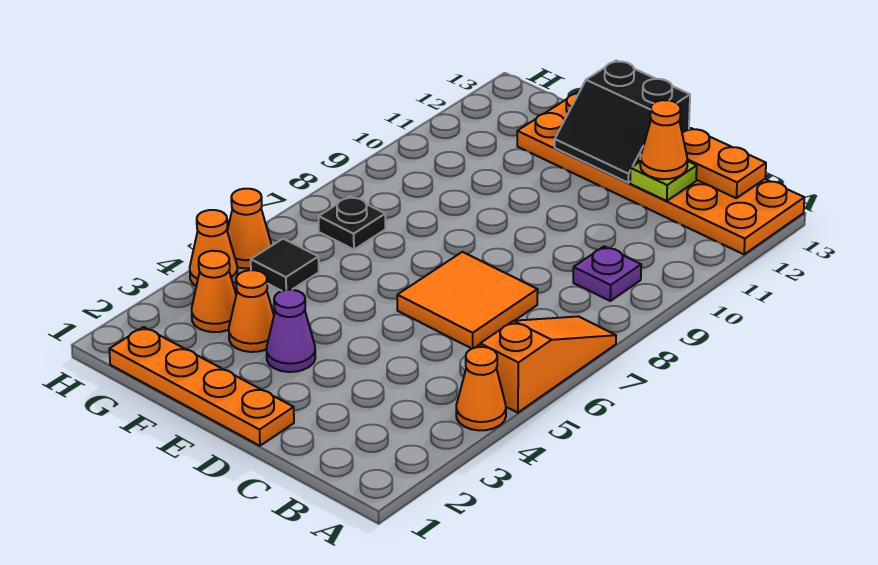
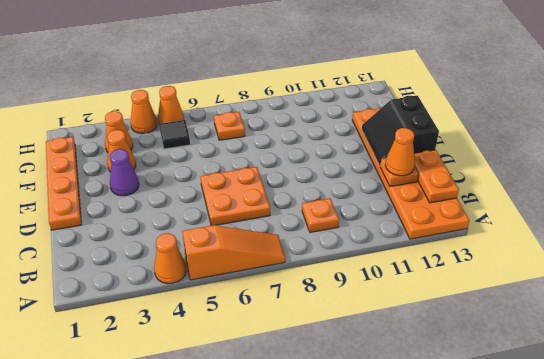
purple plate B9 level 1 -> orange plate B9 level 1
orange tile C6:D7 level 1 -> orange plate C6:D7 level 1
lime plate C12 level 2 -> orange plate C12 level 2
black plate G7 level 1 -> orange plate G7 level 1

